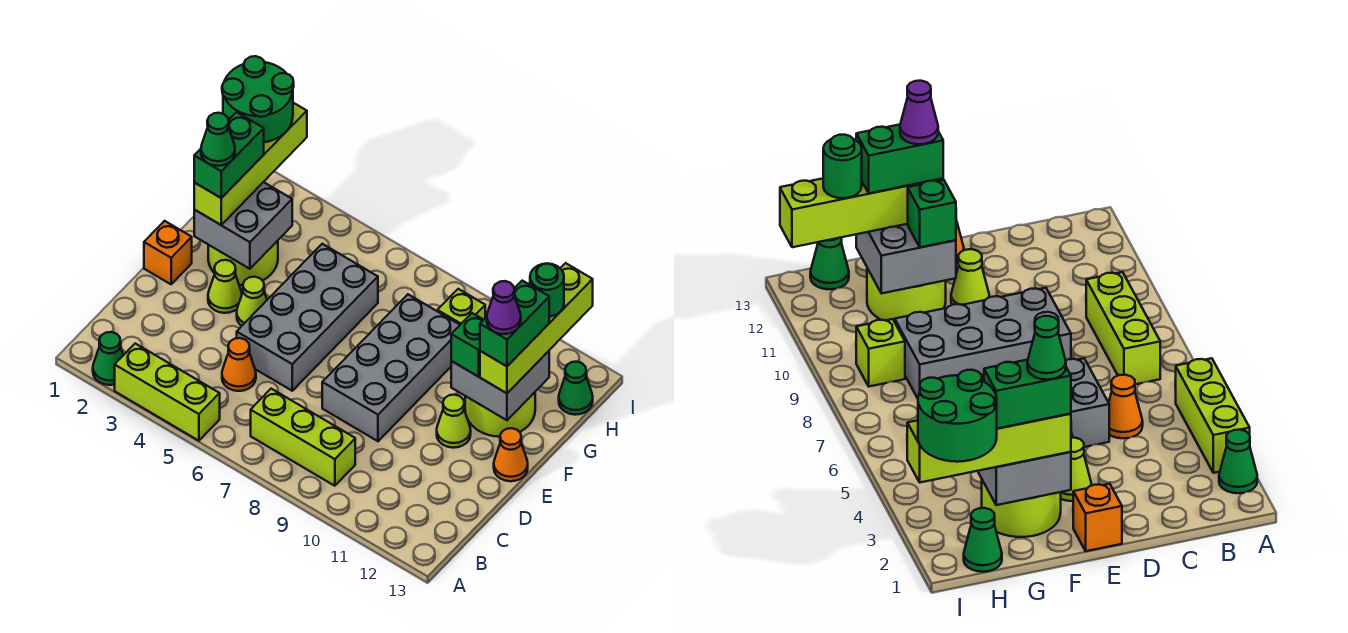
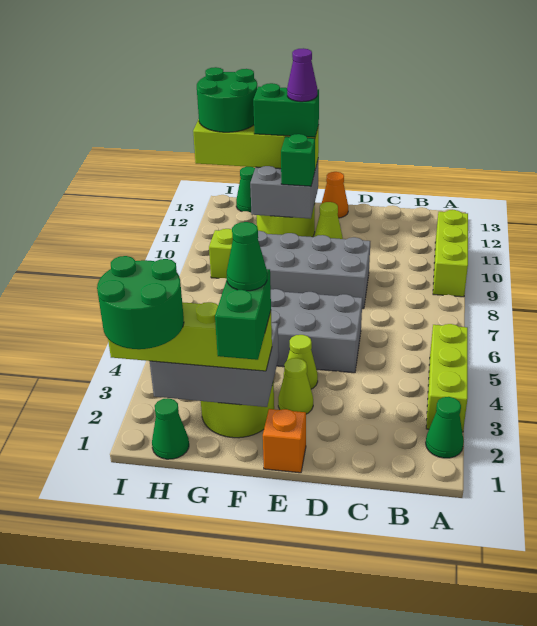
lime brick B7:B9 level 1 -> lime brick A9:A11 level 1
orange cone C5 level 1 -> none
grey brick F2:G3 level 2 -> grey brick F2:H3 level 2
green brick F2:G2 level 4 -> green brick F1:F2 level 4
green round brick H12 level 4 -> green round brick H12:I13 level 4

